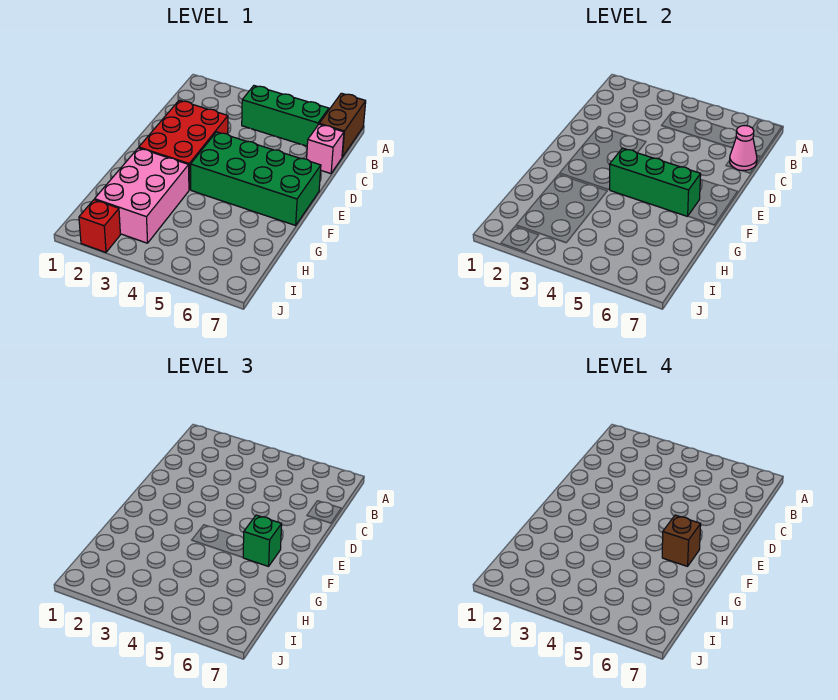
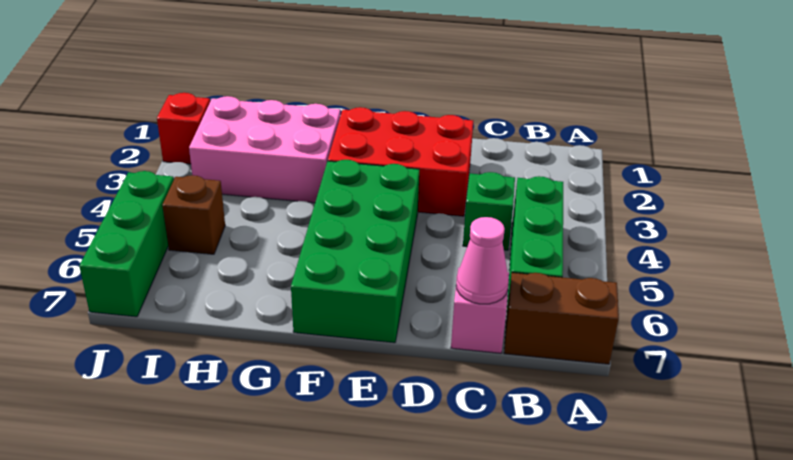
green brick F4:F6 level 2 -> green brick J5:J7 level 1
green brick F6 level 3 -> green brick C4 level 1
brown brick F6 level 4 -> brown brick I5 level 1

